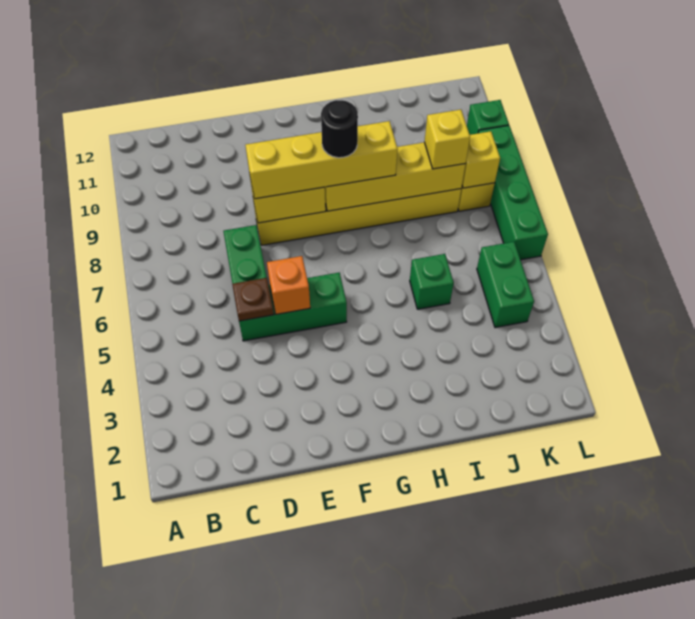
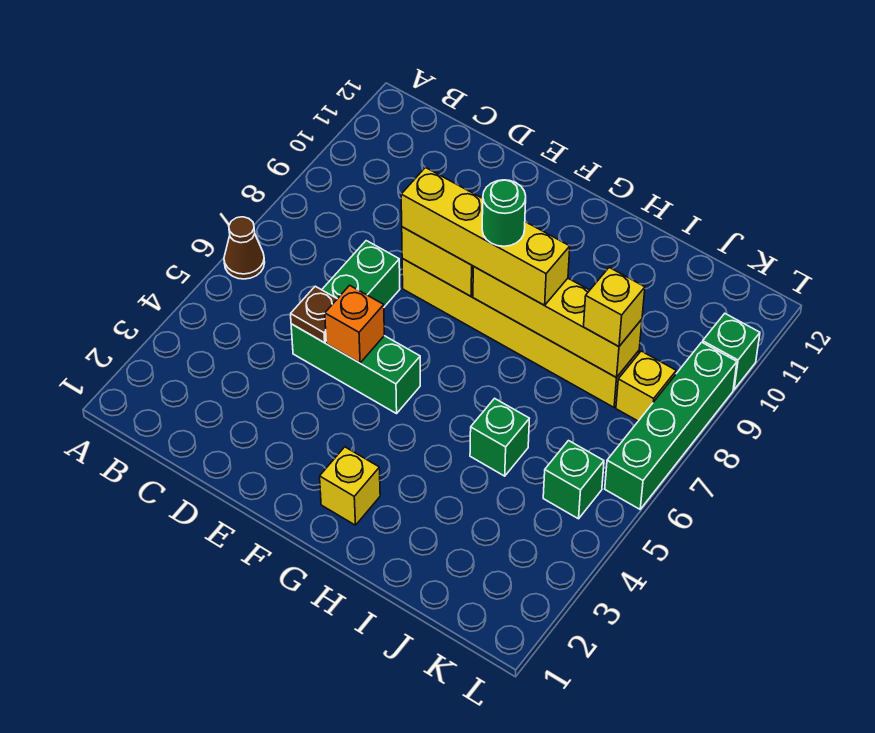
none -> brown cone A6 level 1
black round brick G8 level 4 -> green round brick G8 level 4
green brick K4:K5 level 1 -> green brick K5 level 1
yellow brick K8 level 2 -> yellow brick G2 level 1

